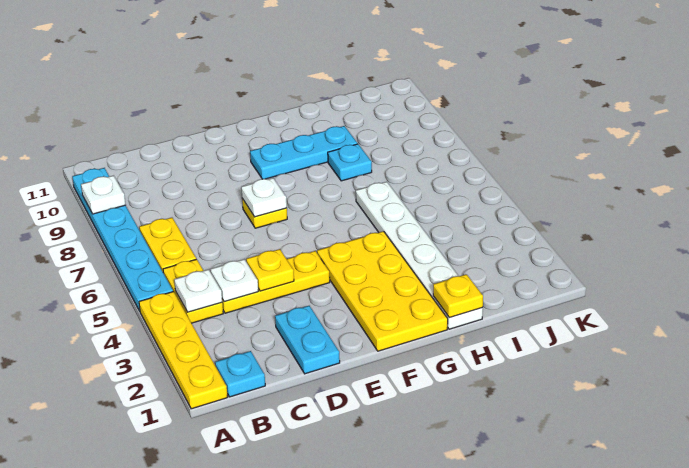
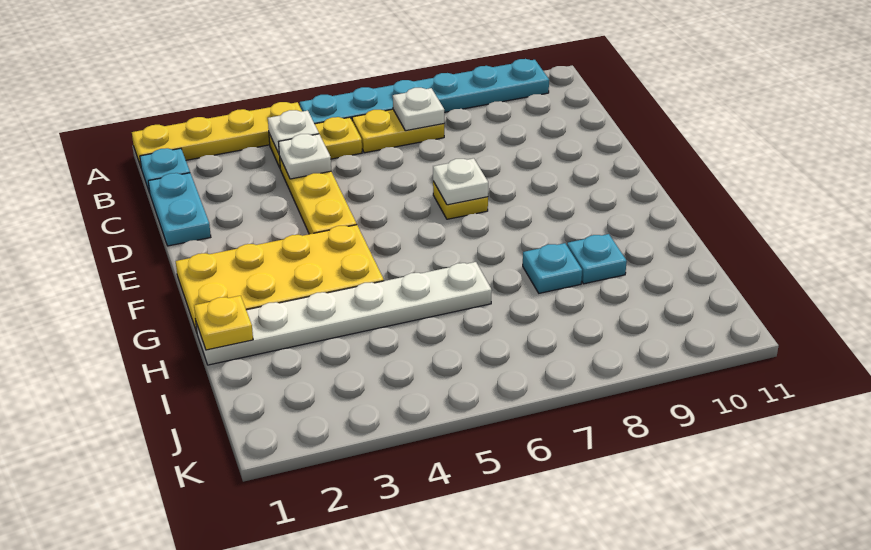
white plate A9 level 2 -> white plate B7 level 2
cyan plate D1:D2 level 1 -> cyan plate C1:D1 level 1
yellow plate D4 level 2 -> none
cyan plate F9:H9 level 1 -> cyan plate H9 level 1

